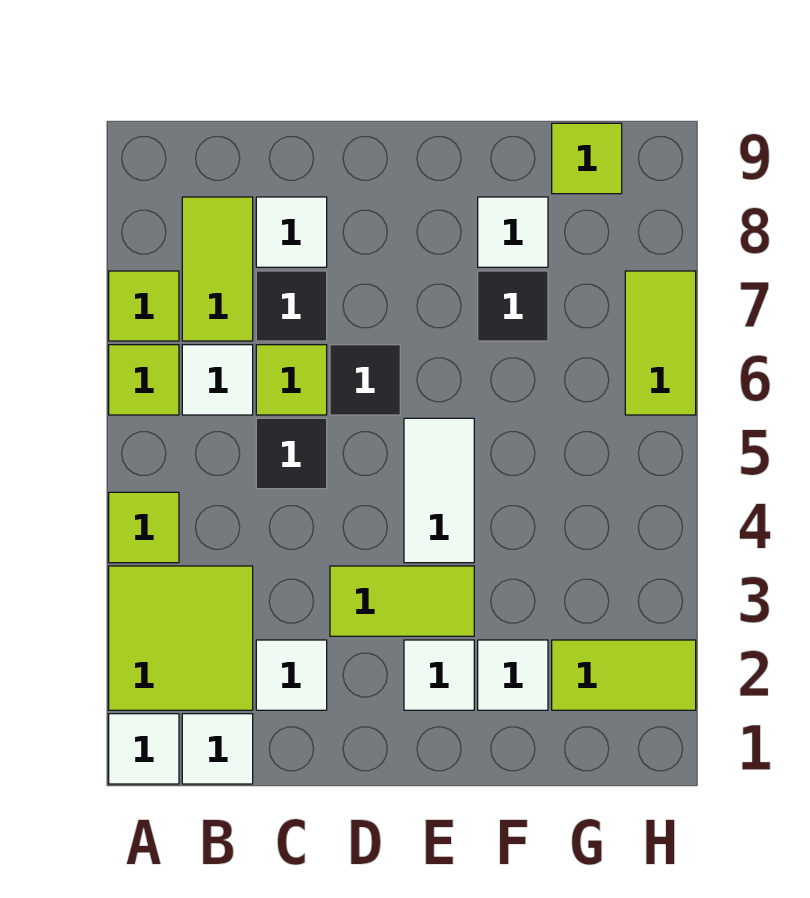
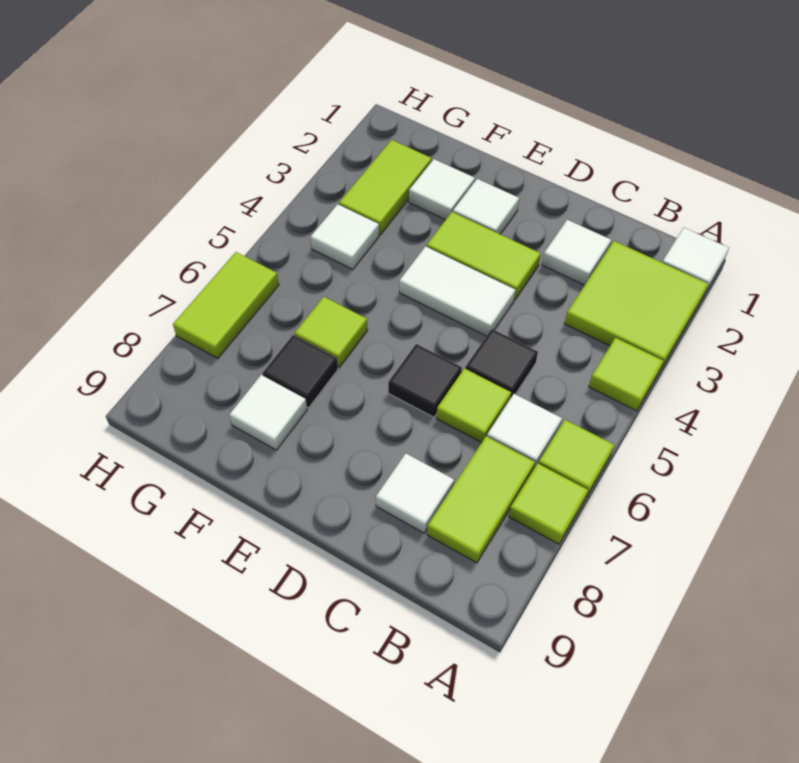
white tile B1 level 1 -> white tile G4 level 1
black tile C7 level 1 -> none
white tile E4:E5 level 1 -> white tile D4:E4 level 1
lime tile G2:H2 level 1 -> lime tile G2:G3 level 1
lime tile G9 level 1 -> lime tile F6 level 1

